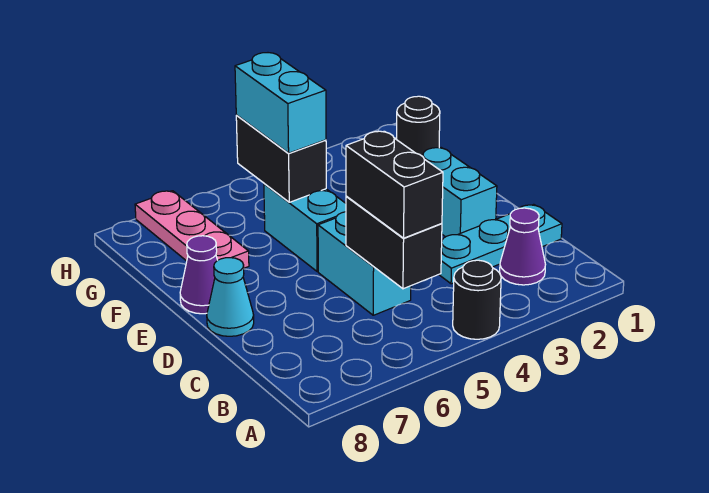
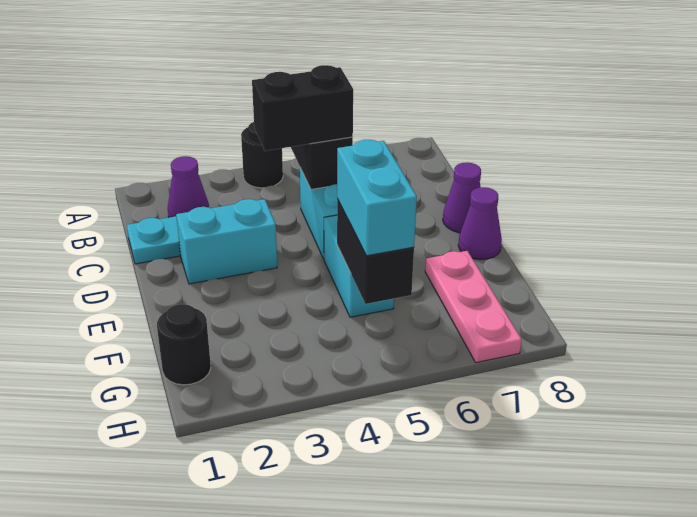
black brick B5:C5 level 3 -> black brick C4:C5 level 3
cyan brick D2:E2 level 1 -> cyan brick D2:D3 level 1
cyan cone D8 level 1 -> purple cone D8 level 1

